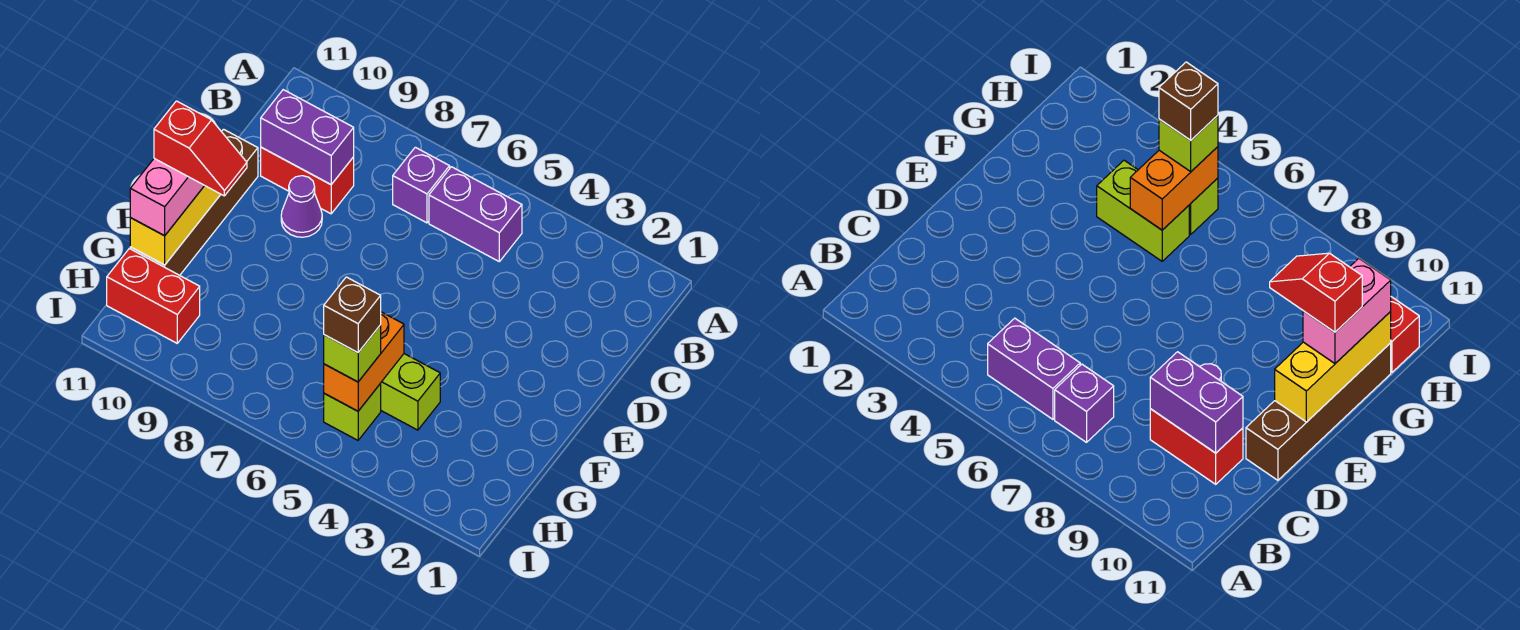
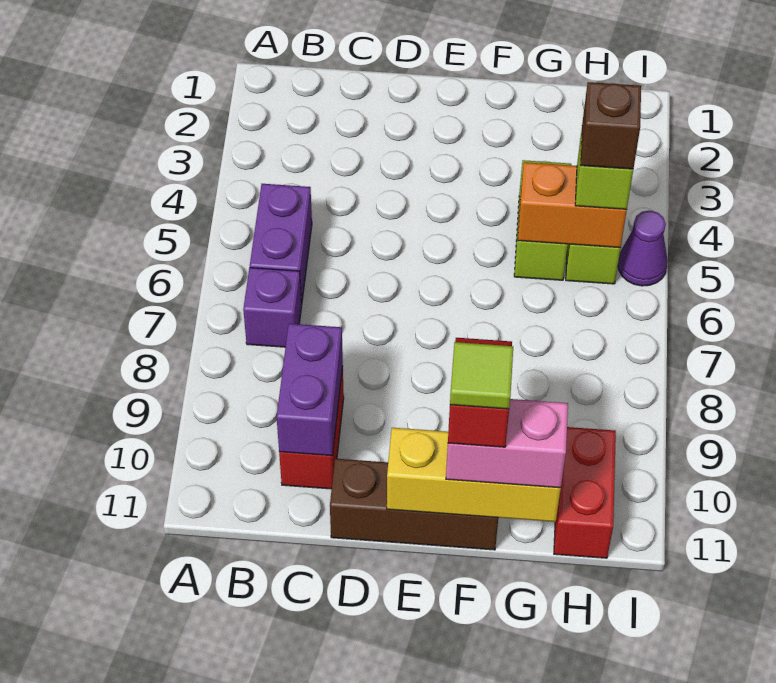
purple cone D9 level 1 -> purple cone I5 level 1
brown brick D11:G11 level 1 -> brown brick D11:F11 level 1
none -> lime tile F11 level 5

